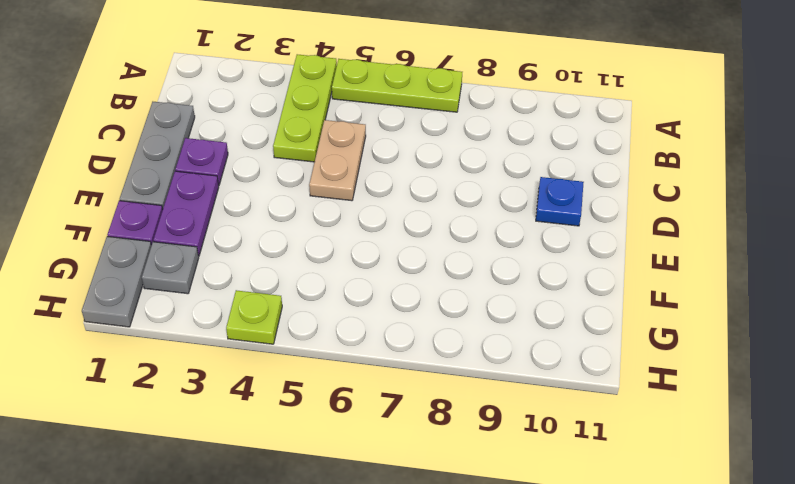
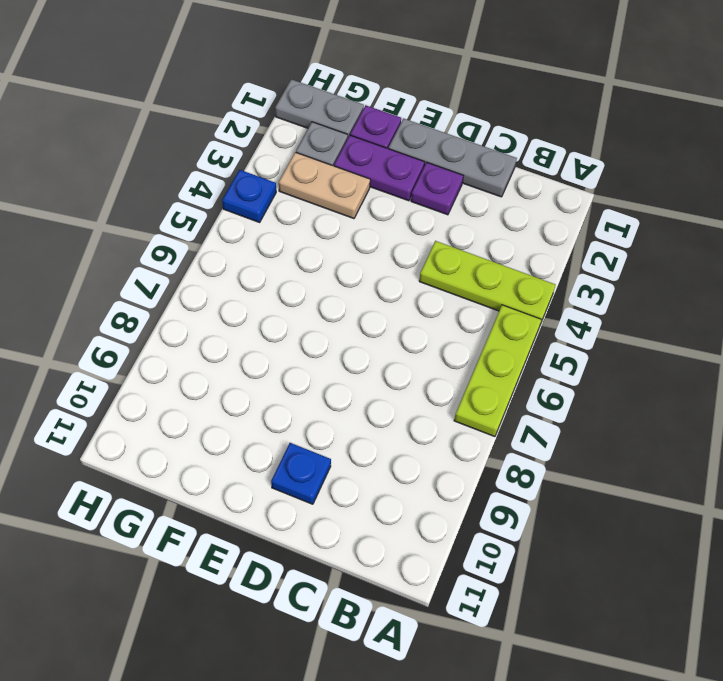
tan plate C5:D5 level 1 -> tan plate F3:G3 level 1
lime plate H4 level 1 -> blue plate H4 level 1

